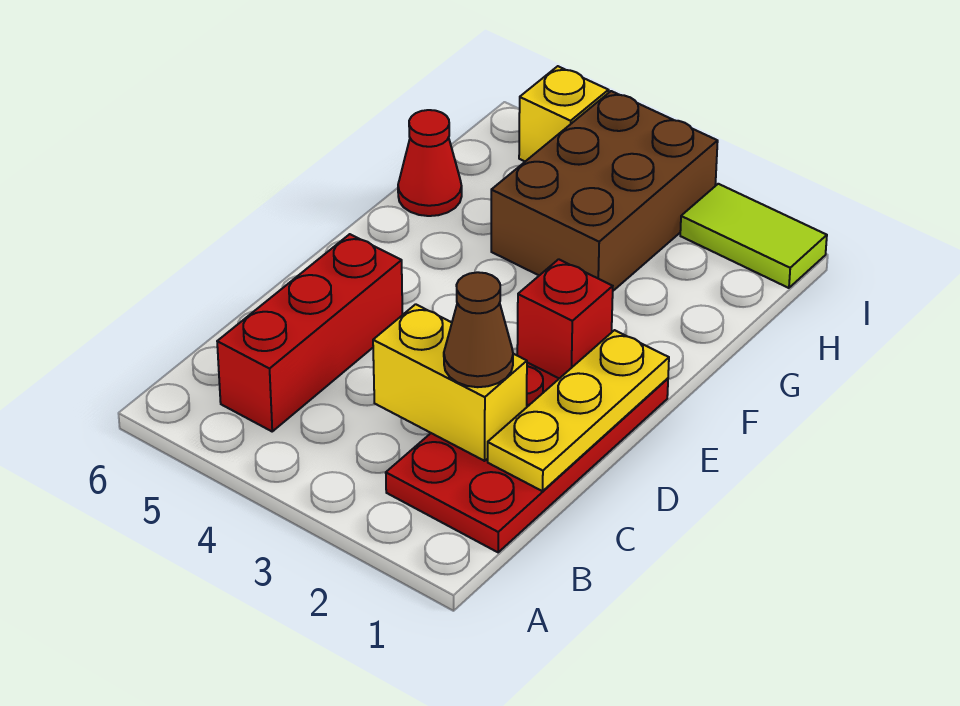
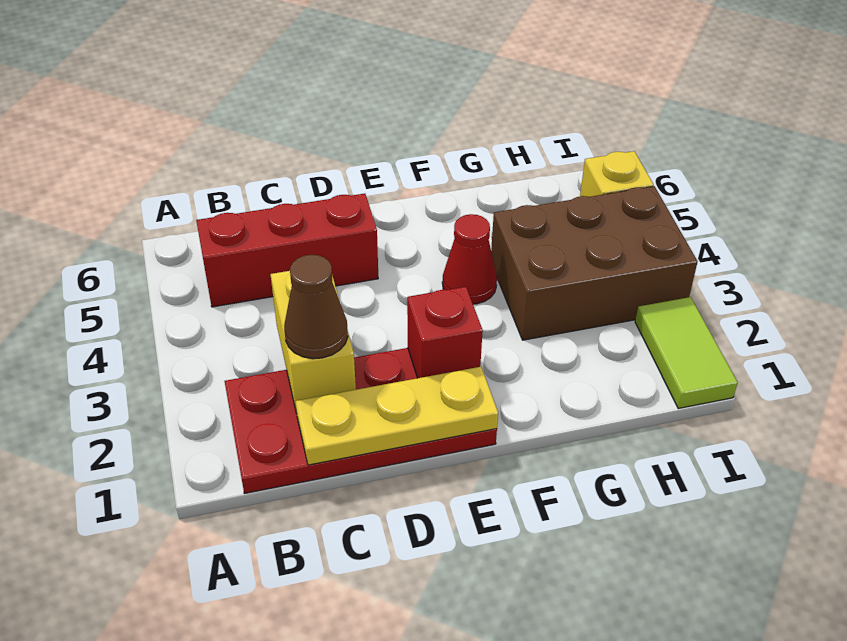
red cone G6 level 1 -> red cone F4 level 1

